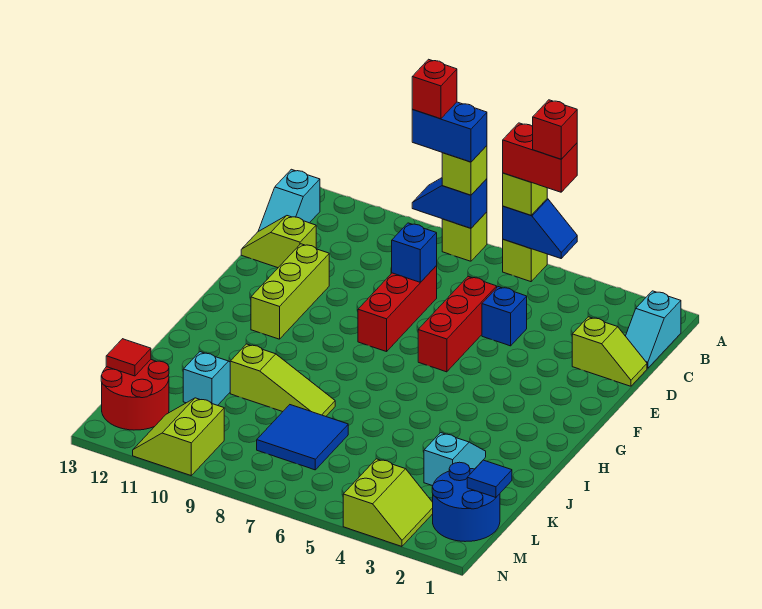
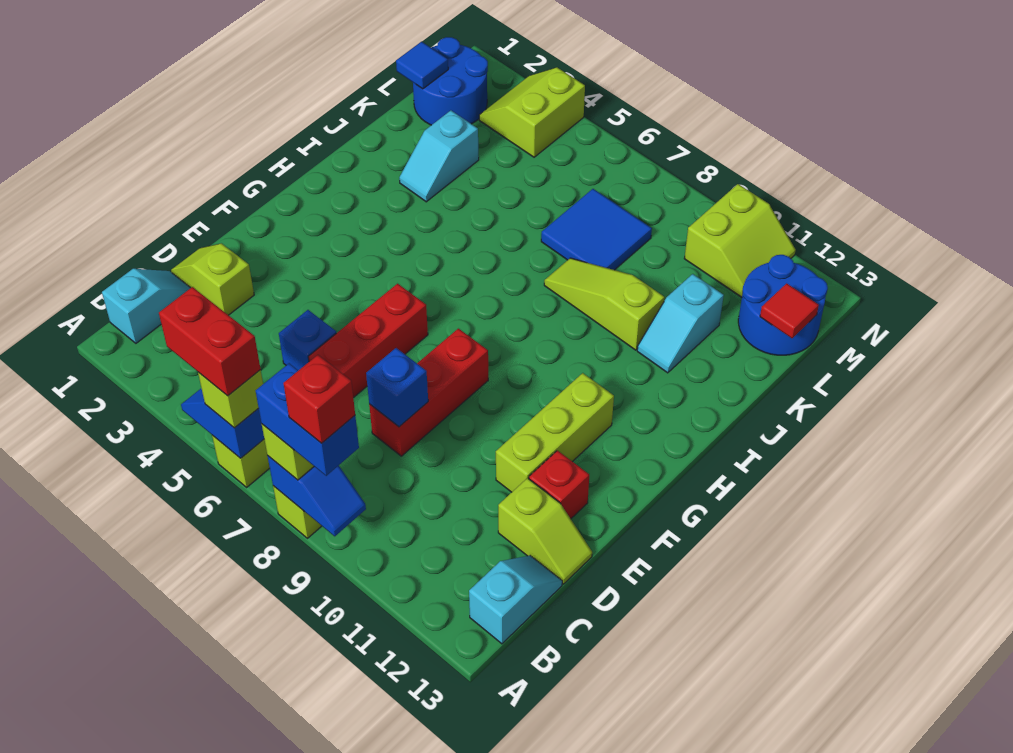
red brick A5 level 5 -> red brick E12 level 1
red round brick L12:M13 level 1 -> blue round brick L12:M13 level 1

